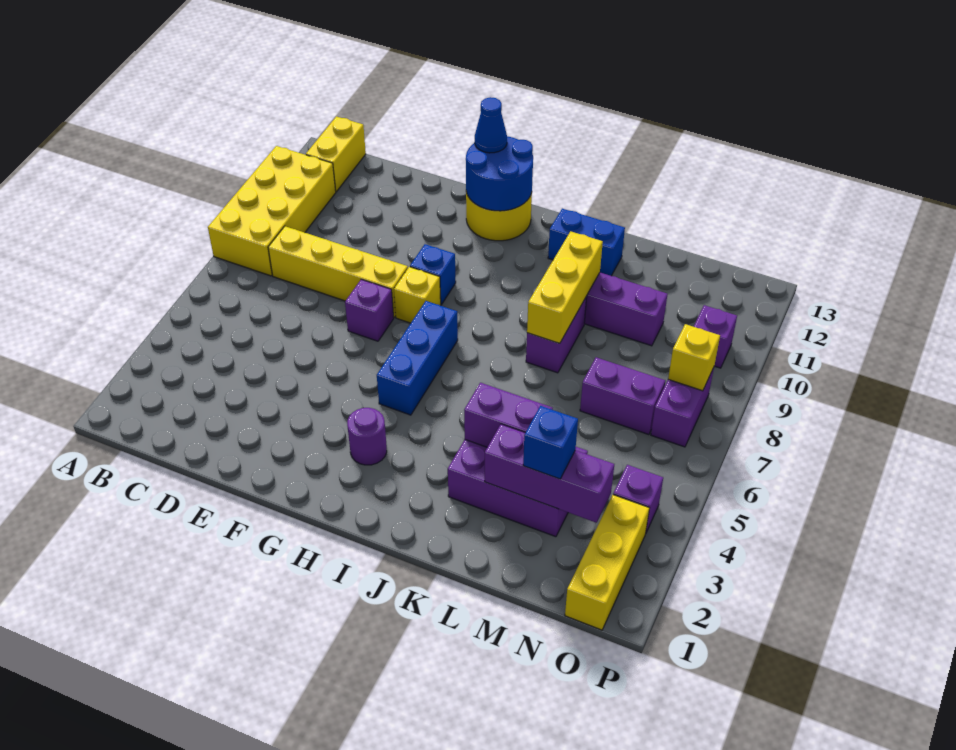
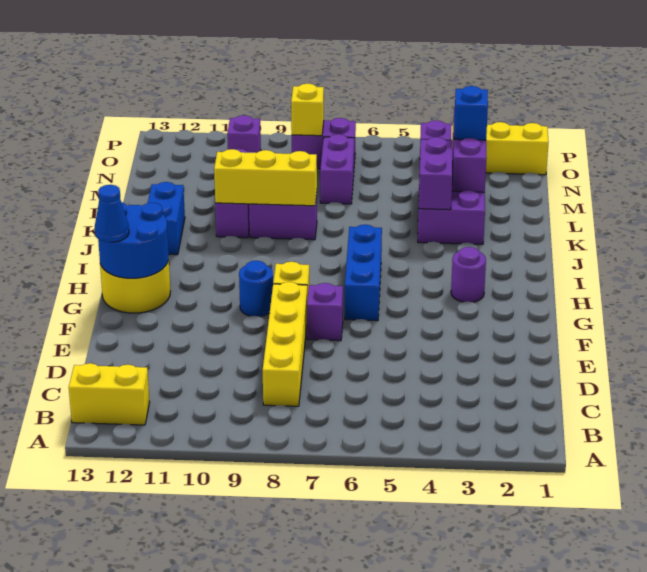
yellow brick A8:B11 level 1 -> none
blue brick G9 level 1 -> blue round brick G9 level 1
blue brick H5:H7 level 1 -> blue brick G6:I6 level 1

